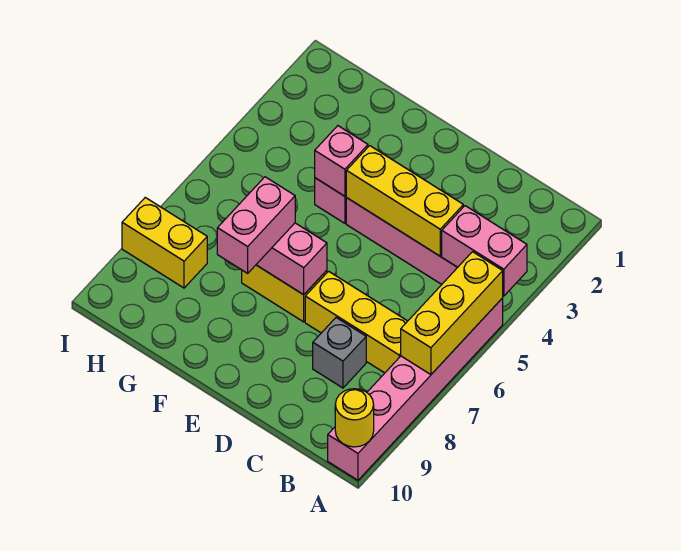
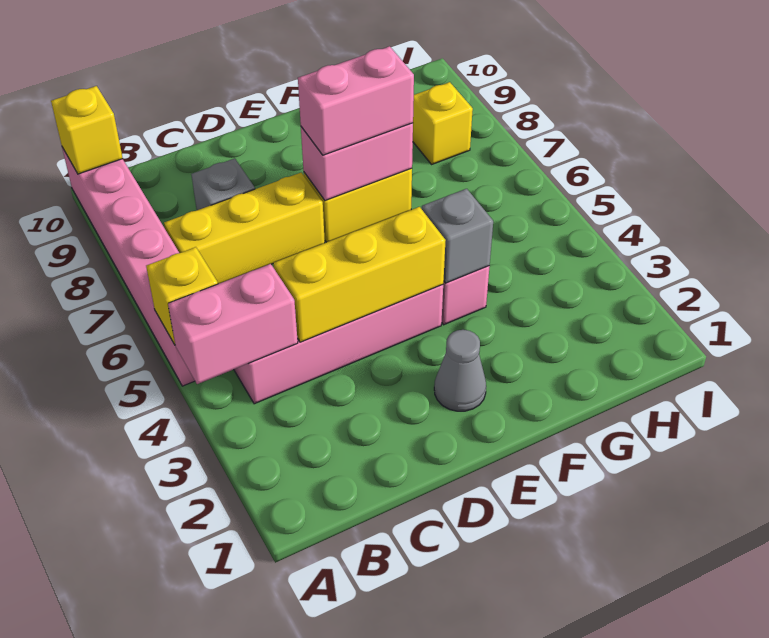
yellow brick A5:A7 level 2 -> yellow brick A5 level 2
yellow round brick A10 level 2 -> yellow brick A10 level 2
none -> grey cone E2 level 1
pink brick F4 level 2 -> grey brick F4 level 2
pink brick F7:F8 level 3 -> pink brick E7:F7 level 3
yellow brick H8:I8 level 1 -> yellow brick H8 level 1

